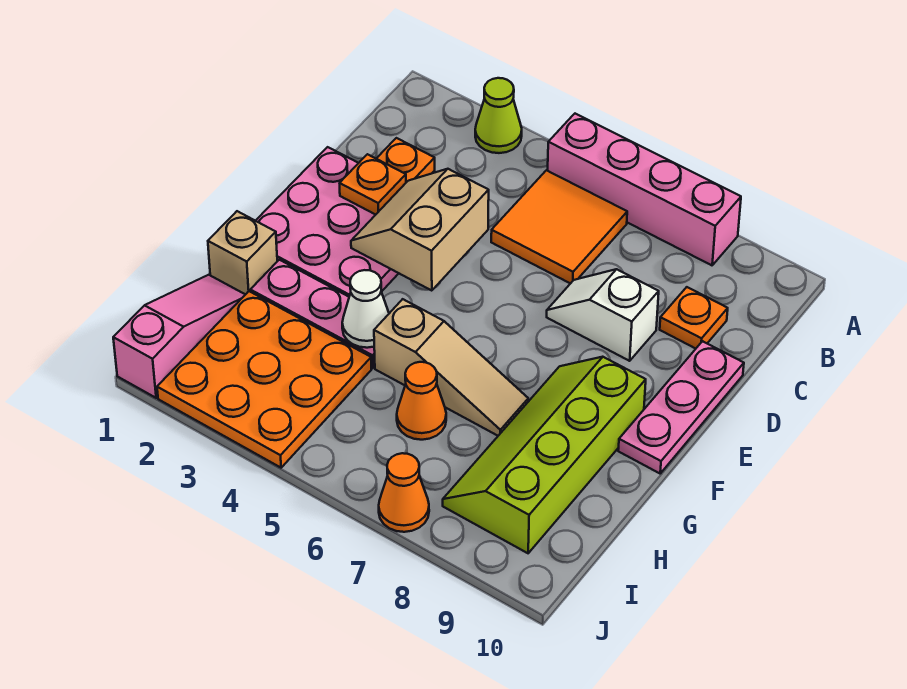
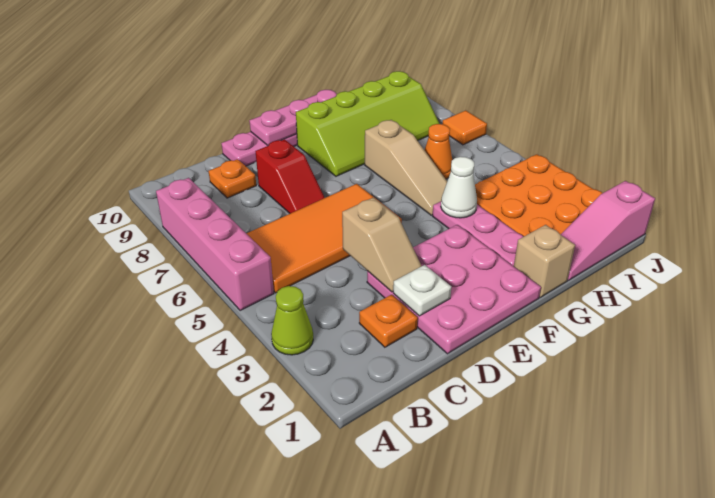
orange tile B5:C6 level 1 -> orange tile B5:E6 level 1
orange plate D2 level 2 -> white plate D2 level 2
tan slope D3:E4 level 2 top 4 -> tan slope D3:D4 level 2 top 4
white slope D7:D8 level 1 top 8 -> red slope D7:D8 level 1 top 8
none -> pink plate E10:G10 level 2
tan slope G5:G7 level 1 top 5 -> tan slope G5:G7 level 1 top 7
orange cone J7 level 1 -> orange tile J7 level 1

